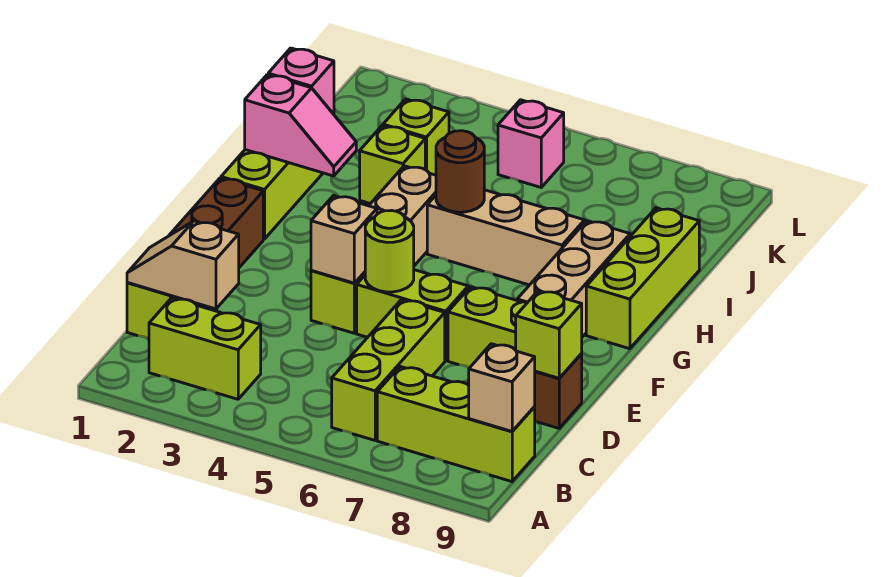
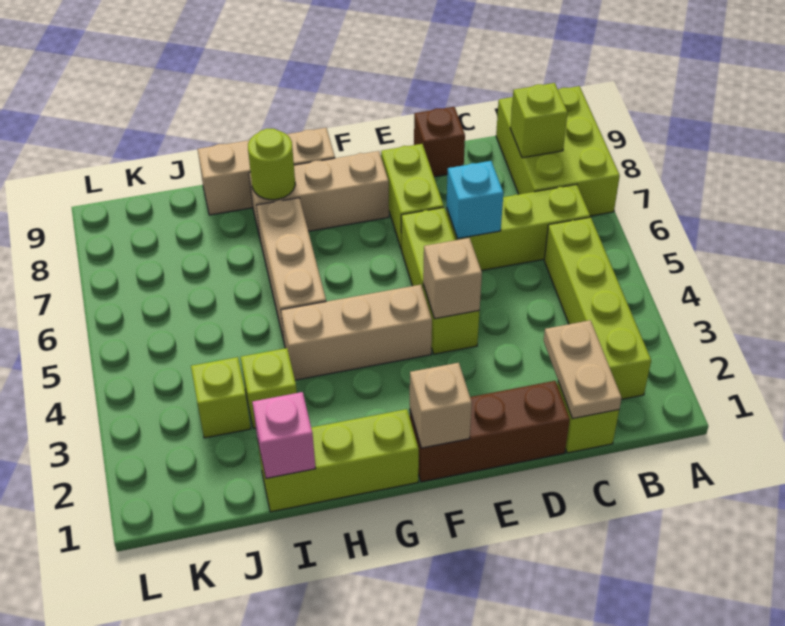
lime brick B2:B3 level 1 -> lime brick B2:B5 level 1
lime brick B7:B9 level 1 -> lime brick A7:B9 level 1
tan brick B9 level 2 -> tan brick F1 level 2
tan slope C1:C2 level 2 top 2 -> tan plate C1:C2 level 2
none -> cyan brick D6 level 2
lime brick D9 level 2 -> lime brick B8 level 2
lime round brick E5 level 2 -> lime round brick H8 level 2
lime brick G9:I9 level 1 -> tan brick G9:I9 level 1
pink slope H1:H2 level 2 top 1 -> none
brown round brick H5 level 2 -> none
pink brick K5 level 1 -> none

